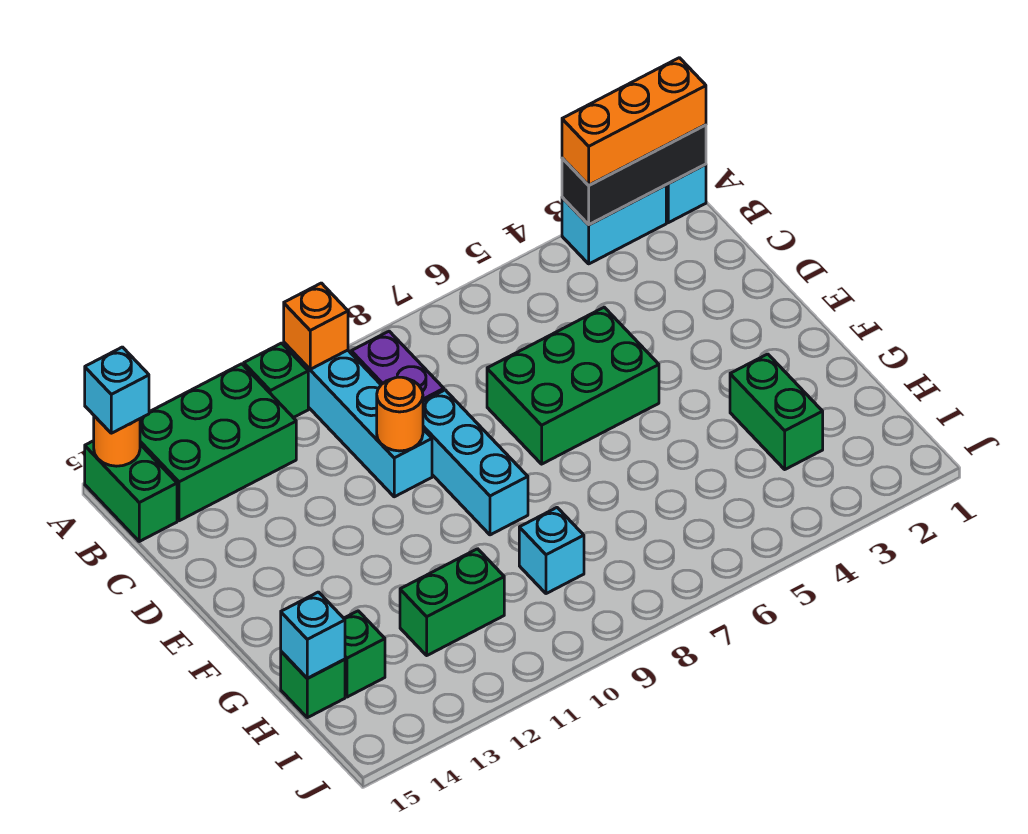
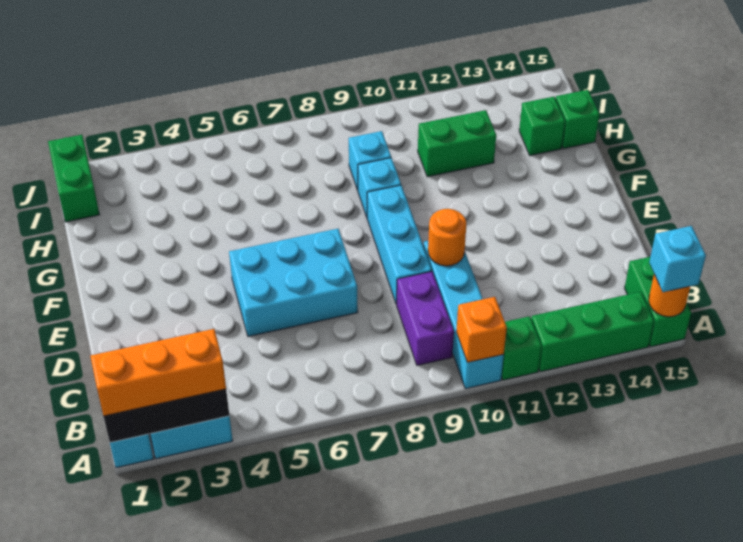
green brick A12:B14 level 1 -> green brick A12:A14 level 1
green brick D5:E7 level 1 -> cyan brick D5:E7 level 1
green brick G3:H3 level 1 -> green brick I1:J1 level 1
cyan brick H15 level 2 -> cyan brick G9 level 1

